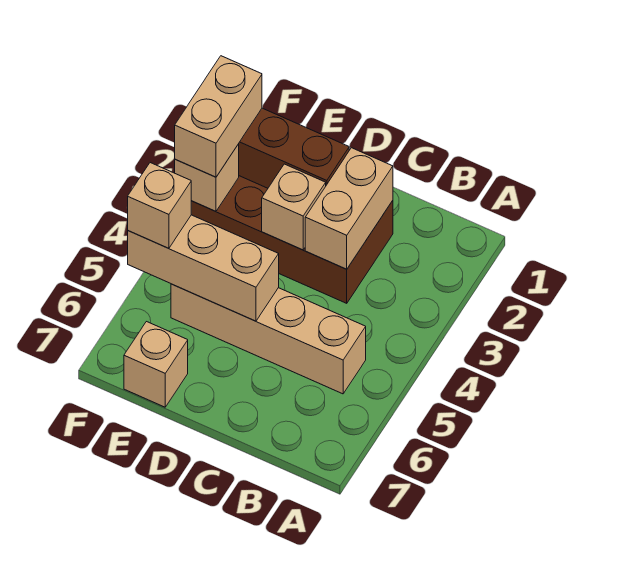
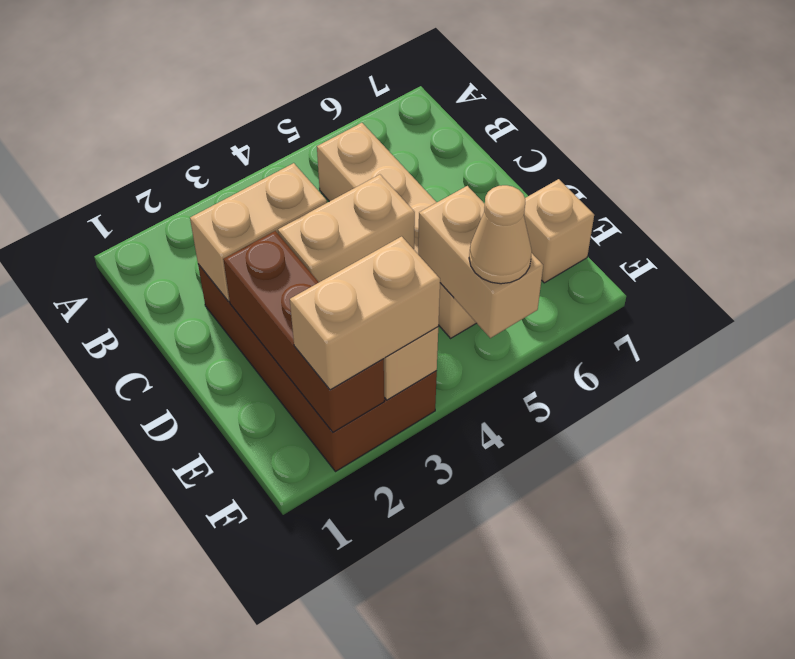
tan brick D3 level 2 -> tan brick D3:D4 level 2
tan brick D5:F5 level 2 -> tan brick E5:F5 level 2
tan brick F5 level 3 -> tan cone F5 level 3

